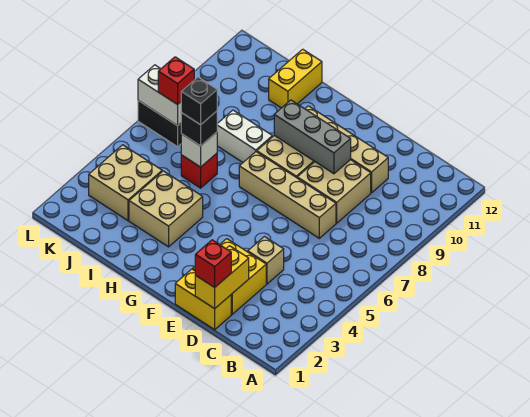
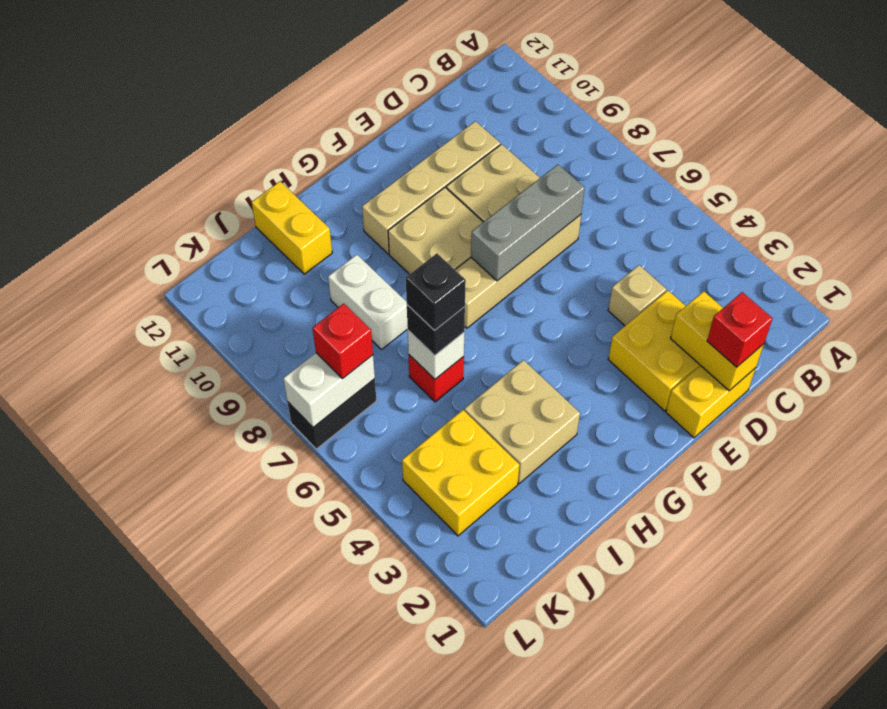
grey brick E9:G9 level 2 -> grey brick D7:F7 level 2
white brick H8:I8 level 1 -> white brick I8:I9 level 1
tan brick J3:K4 level 1 -> yellow brick J3:K4 level 1

